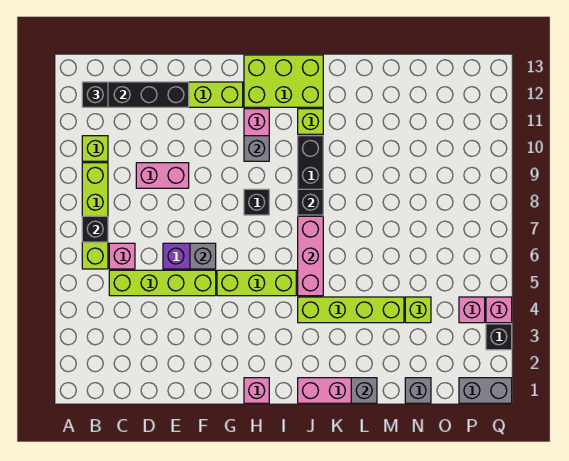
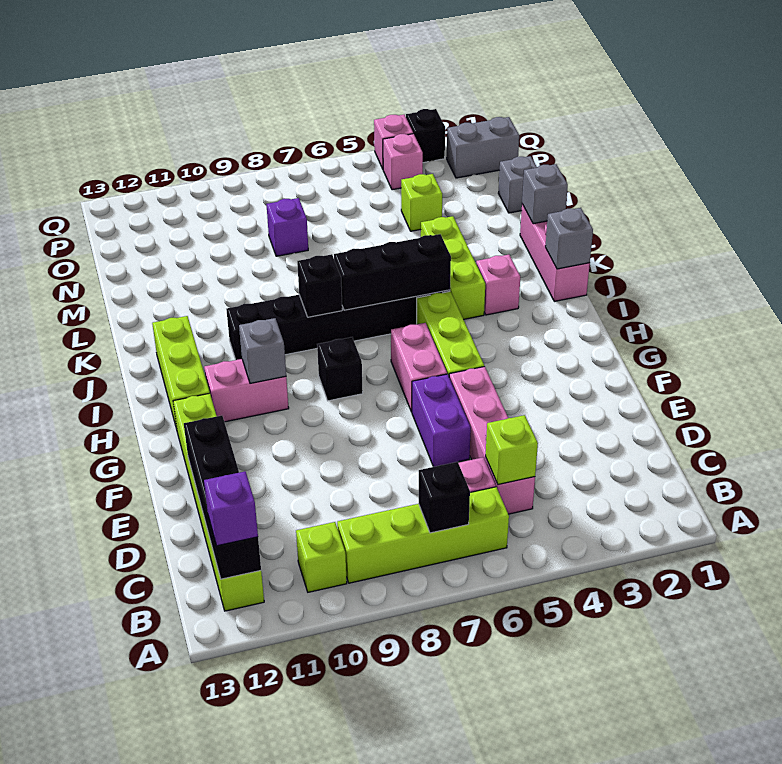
black brick B12 level 3 -> purple brick B12 level 3
lime brick C5:F5 level 1 -> pink brick C5:F5 level 1
pink brick D9:E9 level 1 -> pink brick G6:H6 level 1
grey brick F6 level 2 -> grey brick J1 level 2
pink brick H1 level 1 -> pink brick J3 level 1
lime brick H12:J13 level 1 -> lime brick H12:J12 level 1
lime brick J4:M4 level 1 -> lime brick J4:L4 level 1
pink brick J5:J7 level 2 -> black brick J5:J7 level 2
lime brick J11 level 1 -> lime brick C5 level 2
none -> purple brick N8 level 1
grey brick P1:Q1 level 1 -> grey brick P1:P2 level 1

